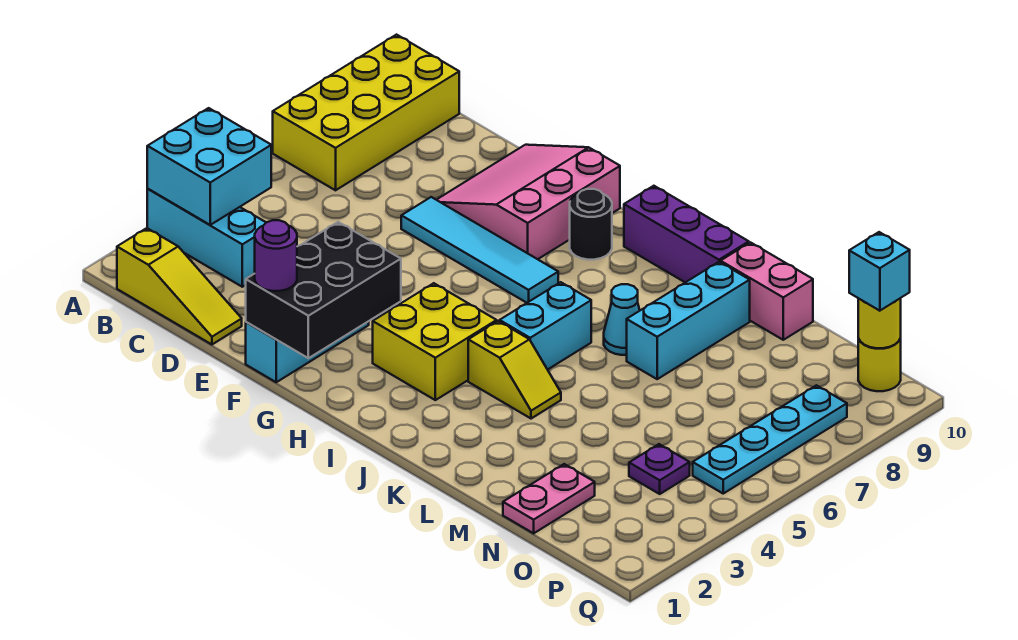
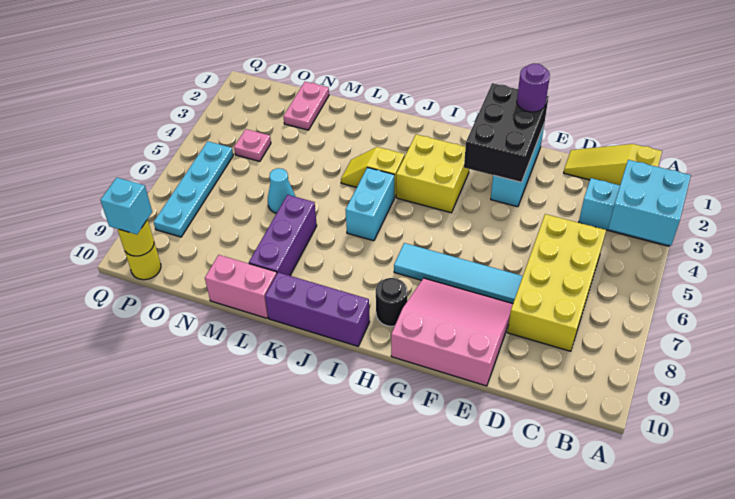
yellow brick A7:B10 level 1 -> yellow brick C5:D8 level 1
pink slope E8:G10 level 1 top G -> pink slope E8:G10 level 1 top 10
cyan cone K7 level 1 -> cyan cone M6 level 1
cyan brick L7:L9 level 1 -> purple brick L7:L9 level 1
purple plate O4 level 1 -> pink plate O4 level 1

